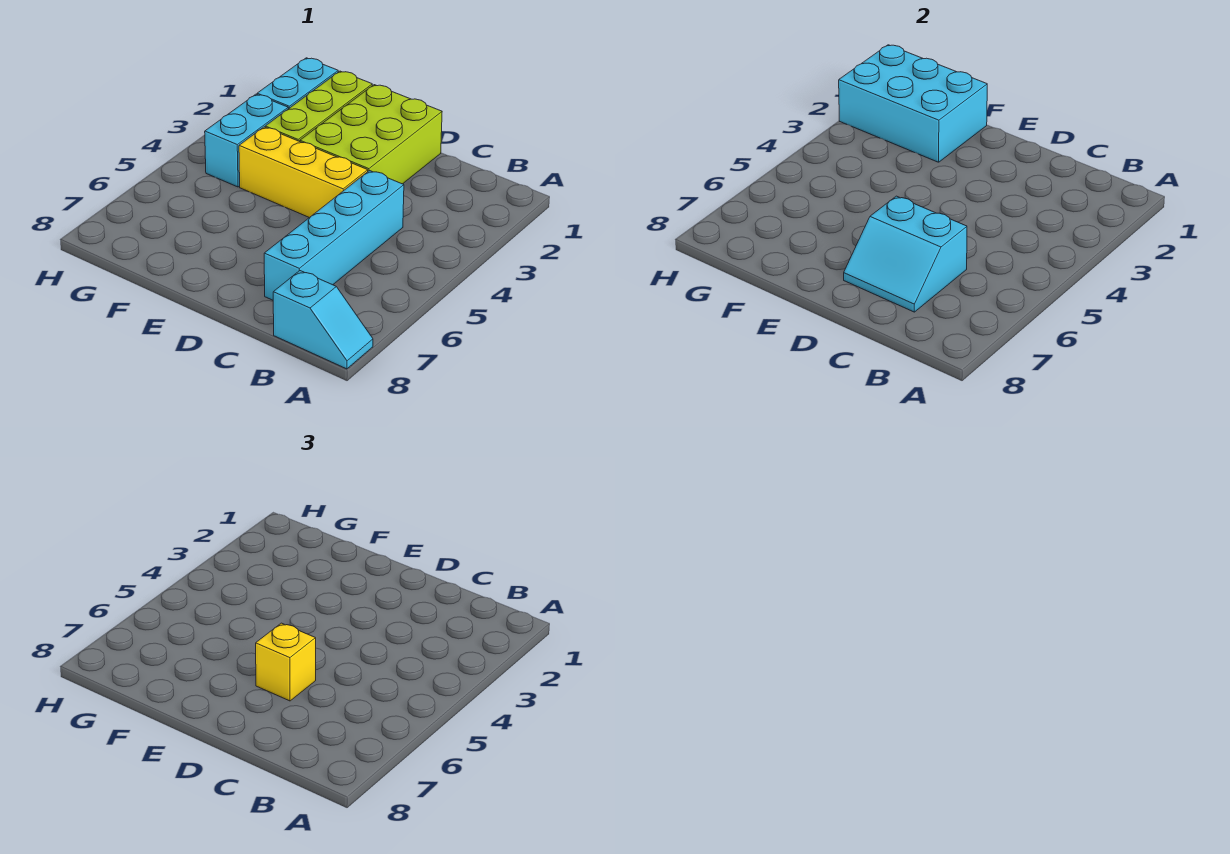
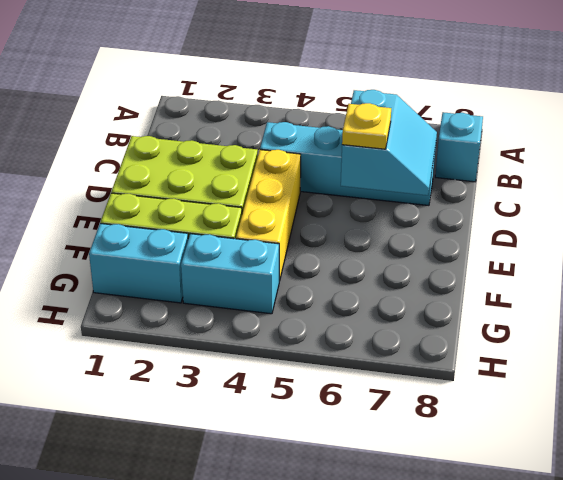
yellow brick D6 level 3 -> yellow plate D6 level 3
cyan brick F1:H2 level 2 -> none

